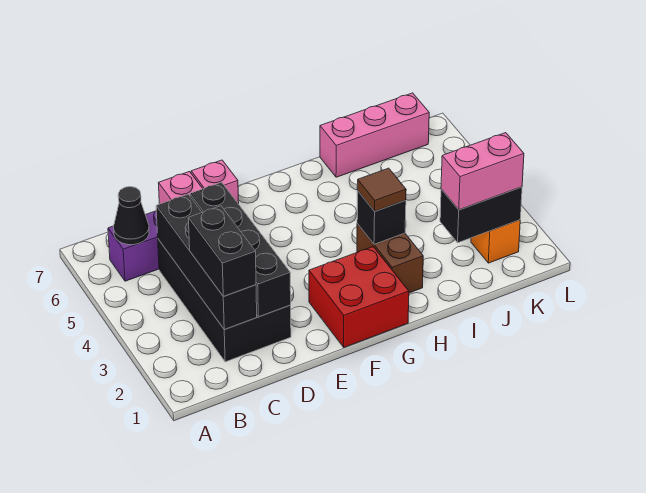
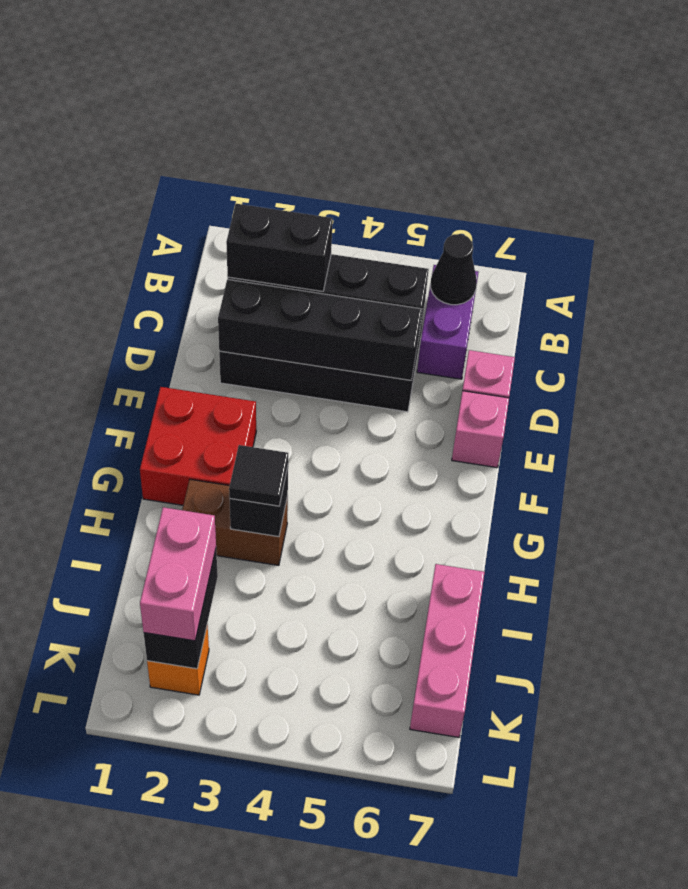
brown tile H3 level 3 -> black tile H3 level 3

